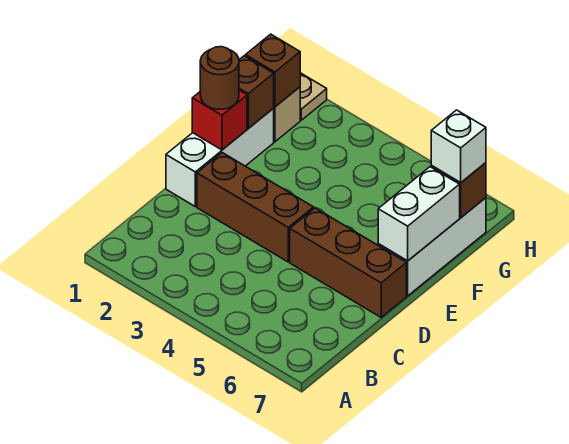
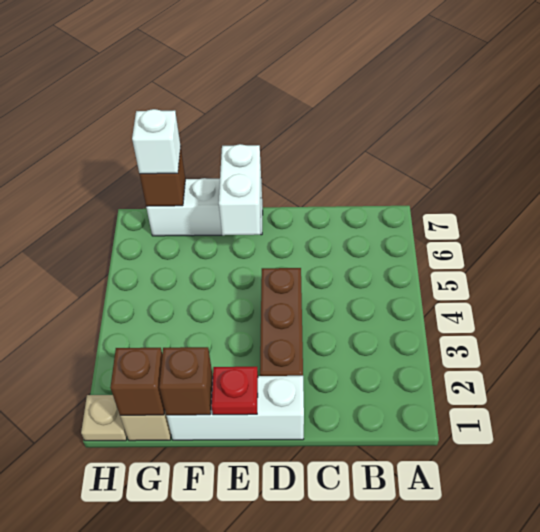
brown brick D5:D7 level 1 -> none
red brick E1 level 2 -> red plate E1 level 2
brown round brick E1 level 3 -> none
white brick E7:F7 level 2 -> white brick E6:E7 level 2

